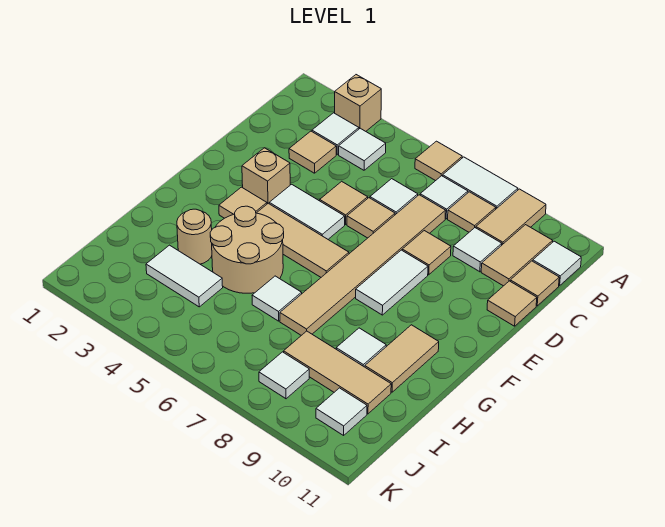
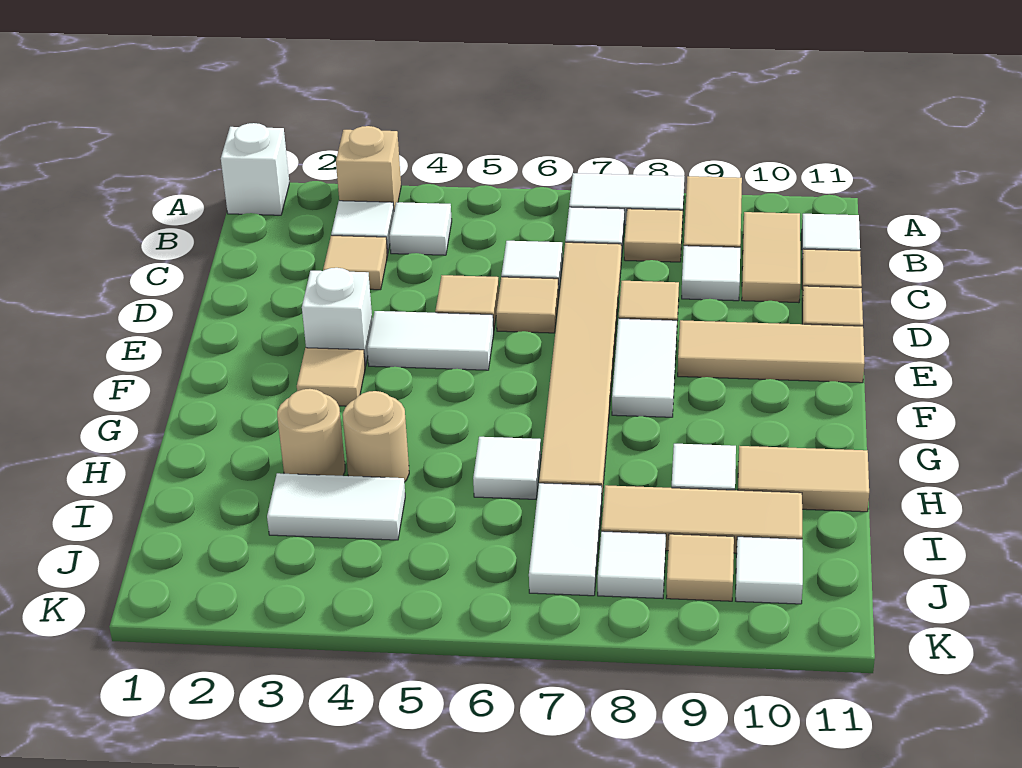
none -> white brick A1 level 1
tan tile A6 level 1 -> tan tile J9 level 1
tan brick E3 level 1 -> white brick E3 level 1
tan tile F4:F6 level 1 -> tan tile E9:E11 level 1
tan round brick G4:H5 level 1 -> tan round brick H4 level 1
tan tile G10:H10 level 1 -> tan tile H10:H11 level 1
none -> white tile I7:J7 level 1

